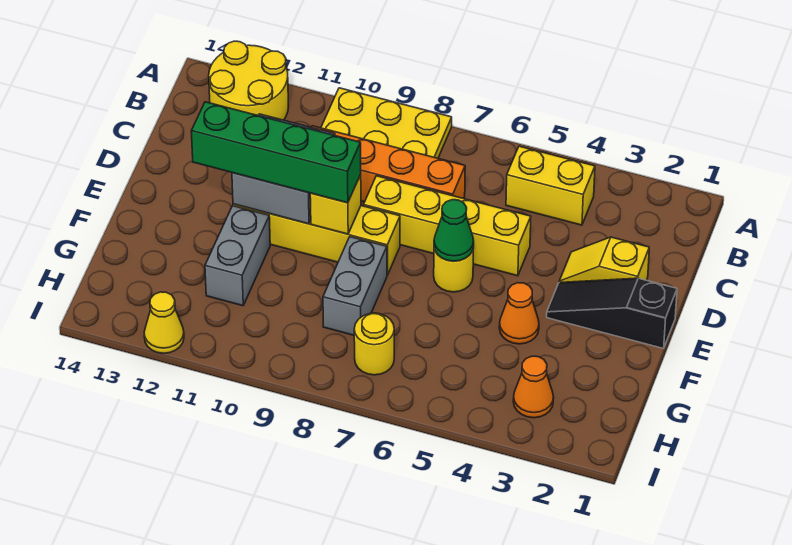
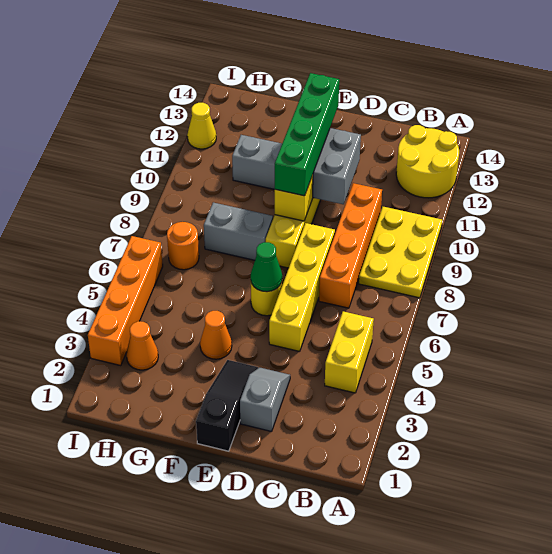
yellow slope D2:D3 level 1 top 2 -> grey slope D2:D3 level 1 top 2
yellow round brick H7 level 1 -> orange round brick H7 level 1
none -> orange brick I3:I6 level 1

